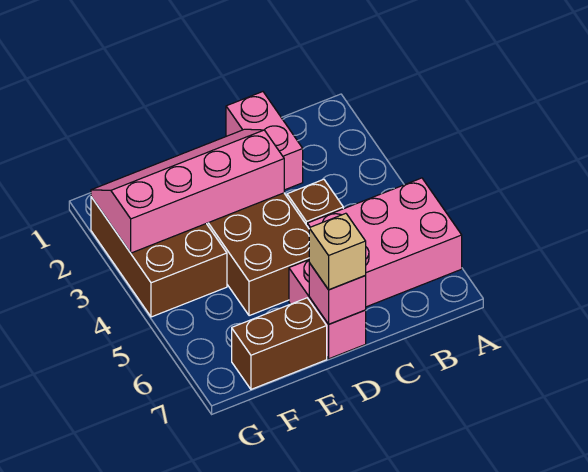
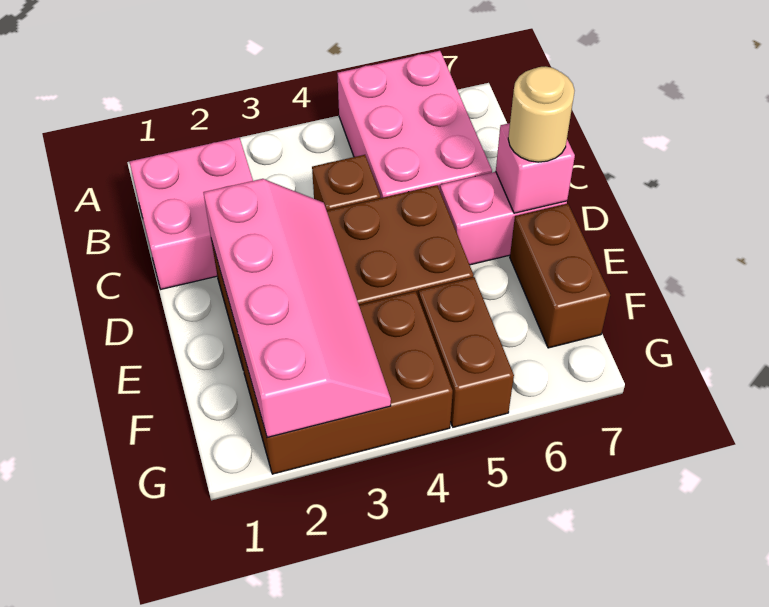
pink brick C1:C2 level 1 -> pink brick B1:C2 level 1
pink slope D2:G3 level 2 top 3 -> pink slope D2:G3 level 2 top 2
tan brick D7 level 3 -> tan round brick D7 level 3
none -> brown brick F5:G5 level 1

